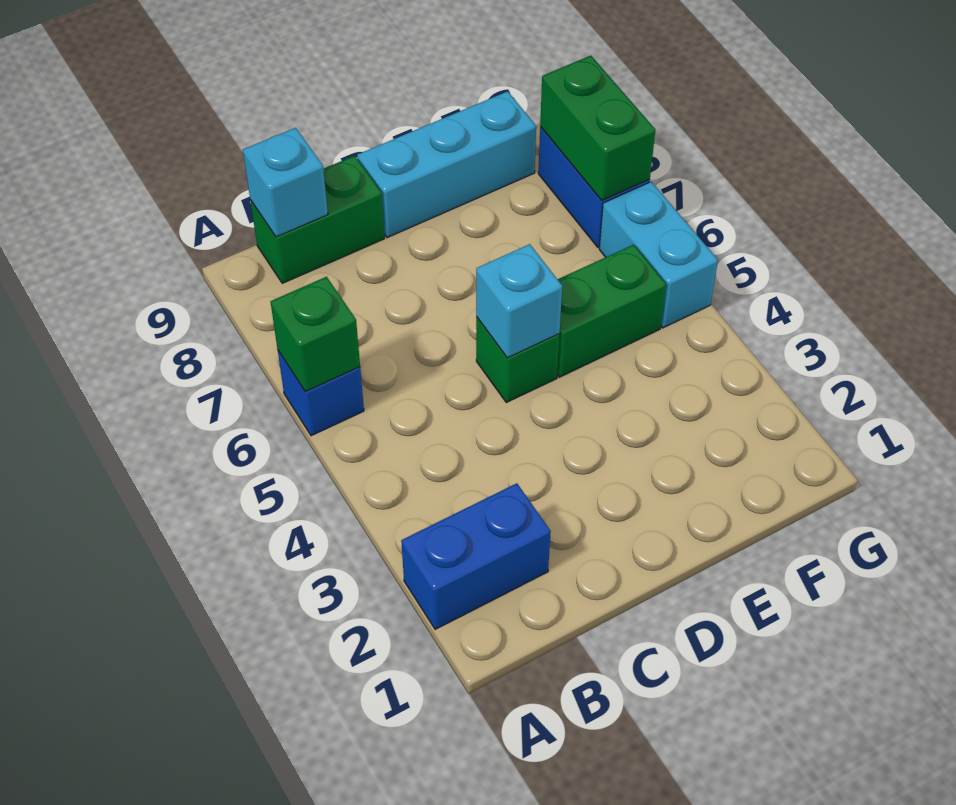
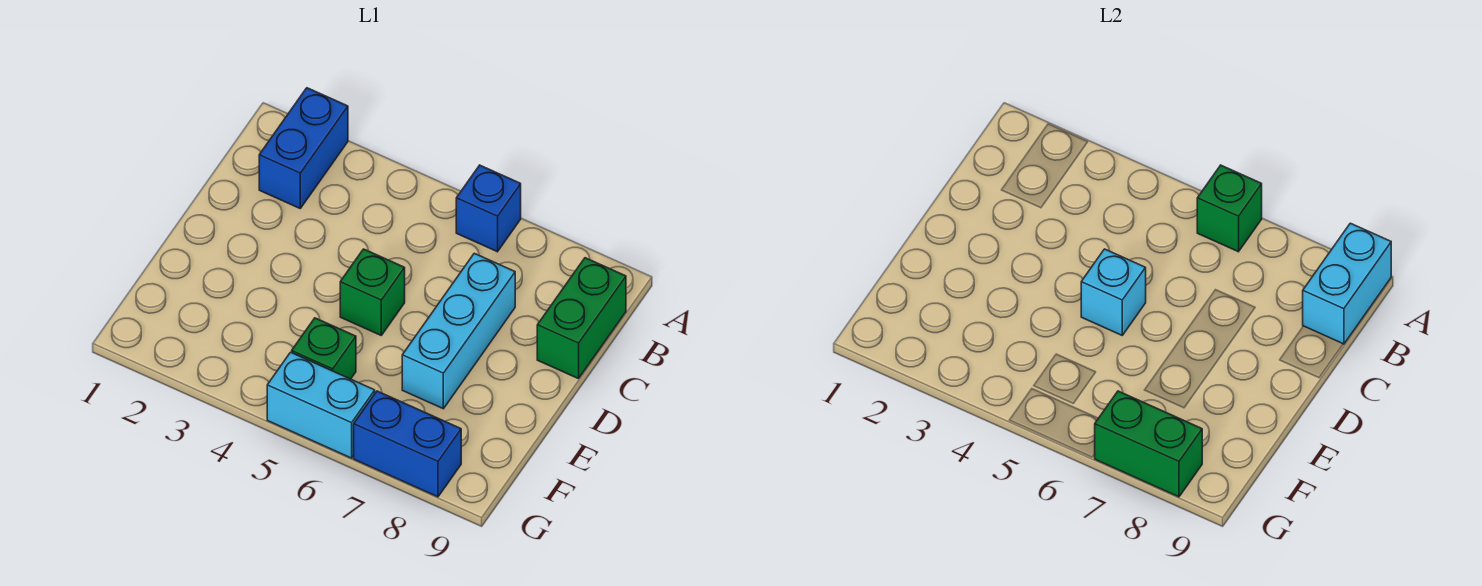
cyan brick B9 level 2 -> cyan brick A9:B9 level 2
cyan brick D9:F9 level 1 -> cyan brick C7:E7 level 1
green brick E5:F5 level 1 -> green brick F5 level 1

